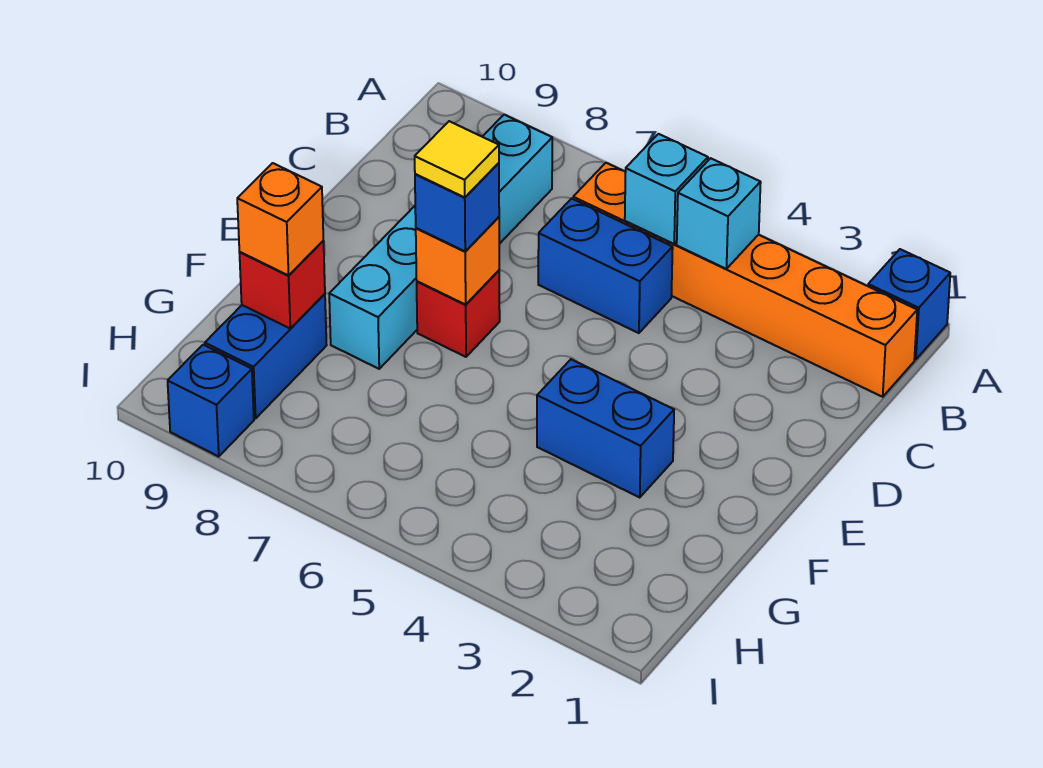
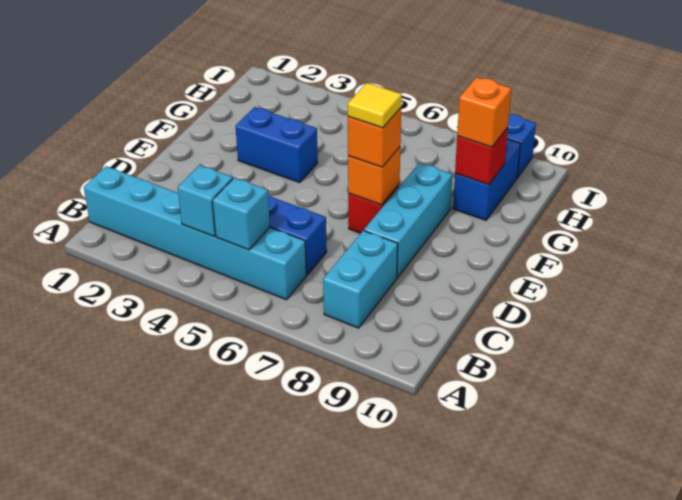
blue brick A1 level 1 -> none
orange brick B1:B6 level 1 -> cyan brick B1:B6 level 1
blue brick E7 level 3 -> orange brick E7 level 3

